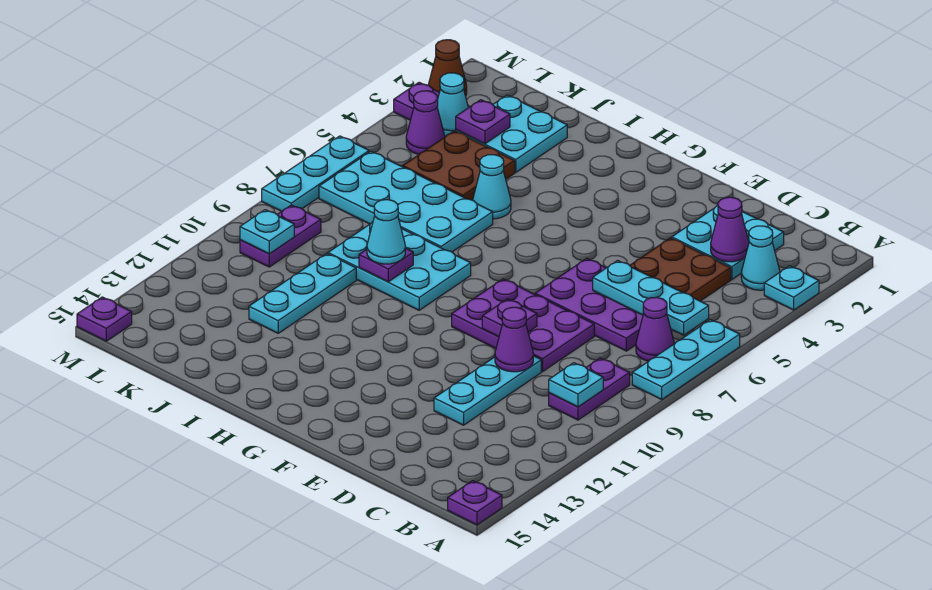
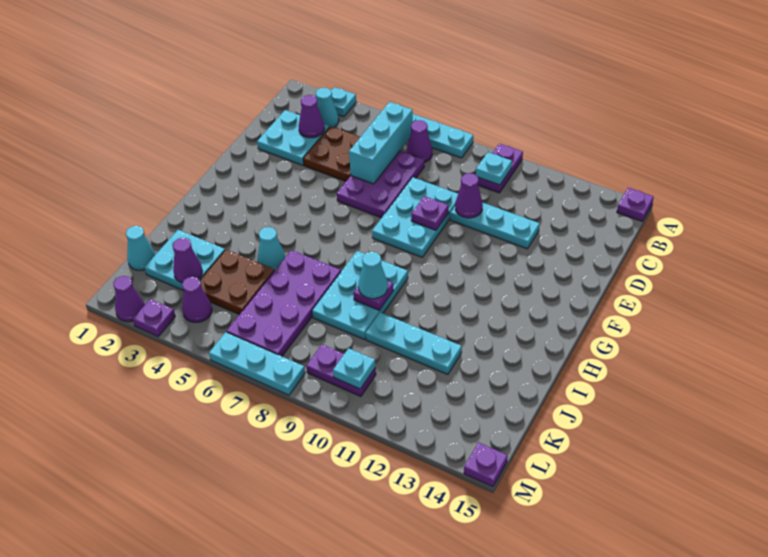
cyan plate B6:D6 level 2 -> cyan brick B6:D6 level 2
purple plate B9:B10 level 1 -> purple plate A10:B10 level 1
purple plate D8:F9 level 1 -> cyan plate D8:F9 level 1
cyan plate I6:L7 level 1 -> purple plate I6:L7 level 1
purple plate K3 level 2 -> purple cone K3 level 2
cyan cone L3 level 1 -> cyan cone K1 level 1
brown cone M2 level 1 -> purple cone M2 level 1

